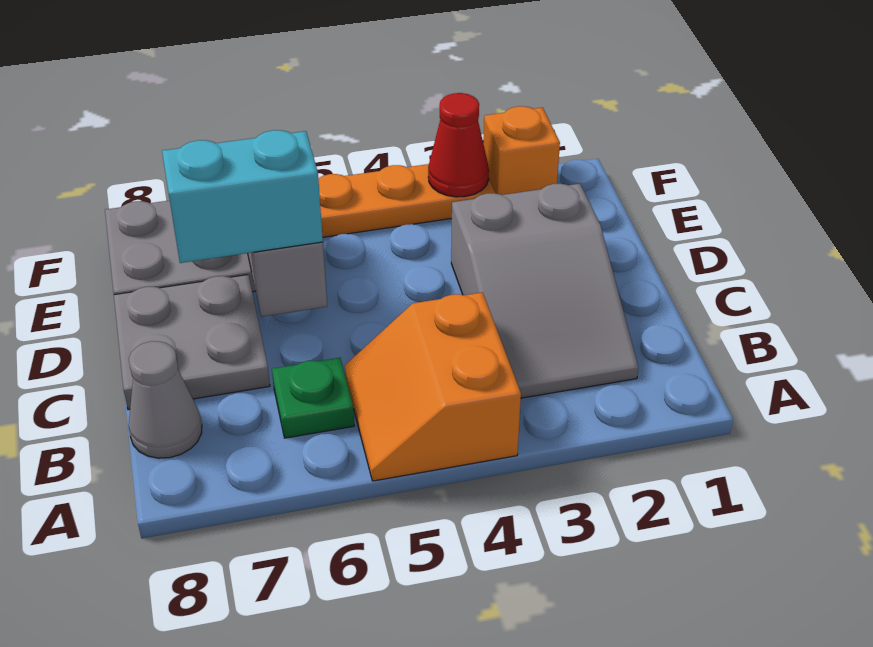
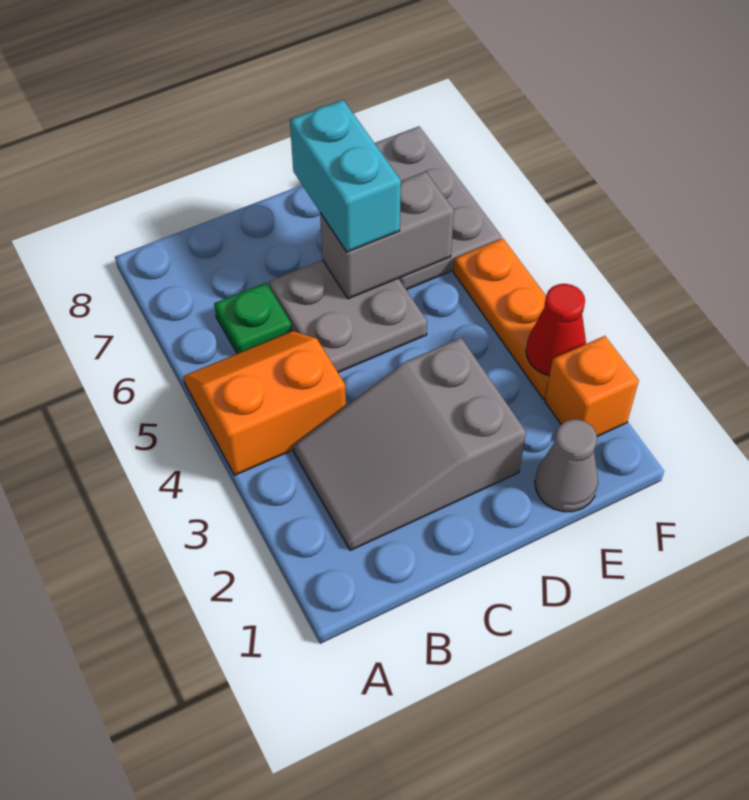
grey cone B8 level 1 -> grey cone E1 level 1
grey plate C7:D8 level 1 -> grey plate C5:D6 level 1

